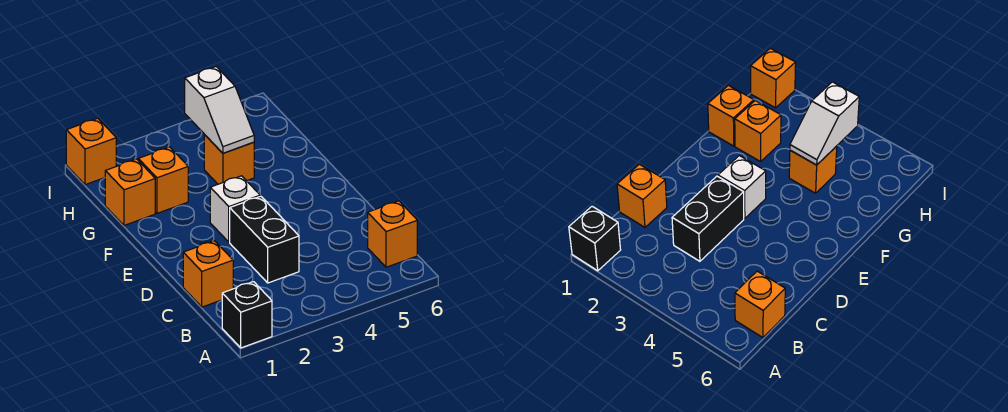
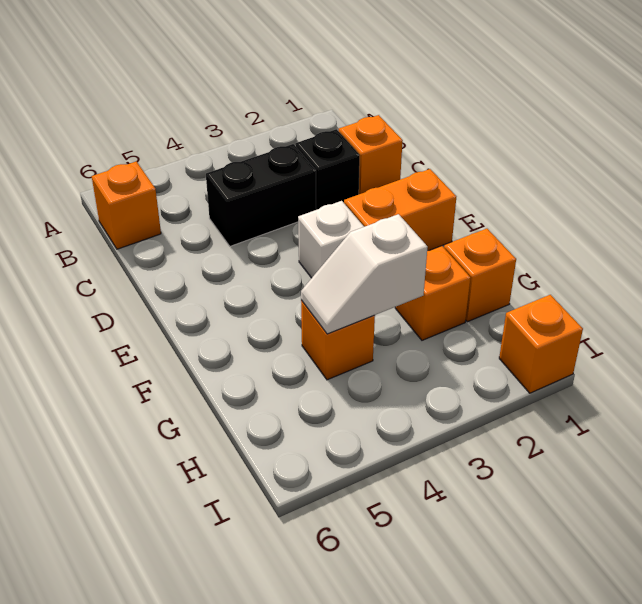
black brick A1 level 1 -> black brick C2 level 1
black brick C3:D3 level 1 -> black brick C3:C4 level 1
none -> orange brick E1:E2 level 1
white slope G4:H4 level 2 top H -> white slope G3:G4 level 2 top 3

